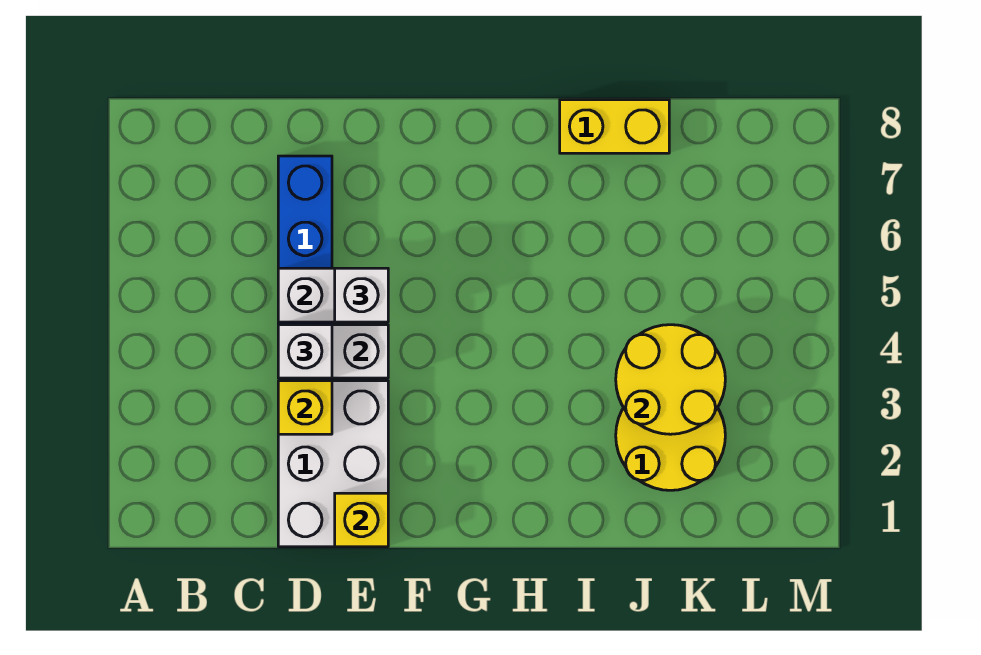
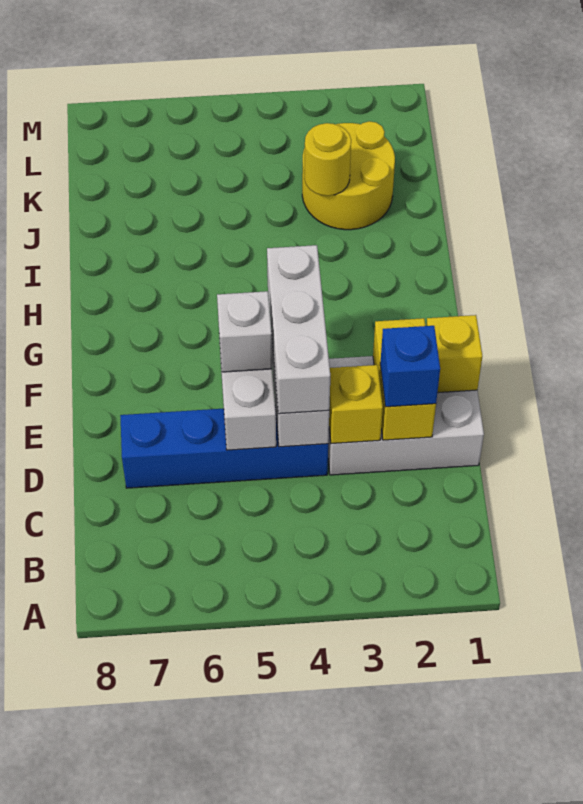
none -> blue brick D2 level 3
white brick D4 level 3 -> white brick D4:F4 level 3
yellow brick I8:J8 level 1 -> yellow brick D2:E2 level 2
yellow round brick J3:K4 level 2 -> yellow round brick J3 level 2

